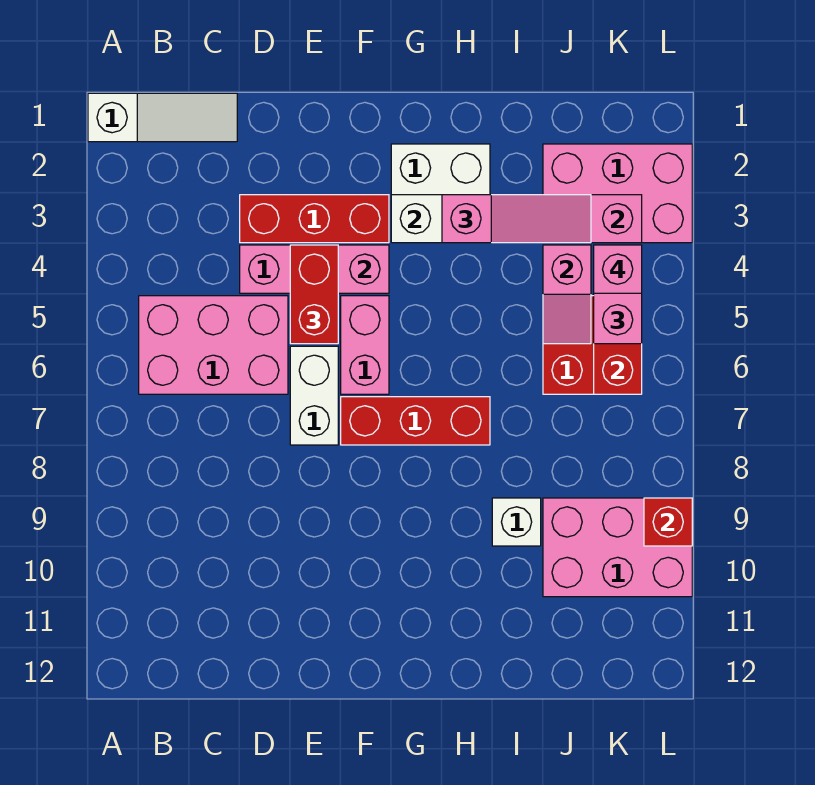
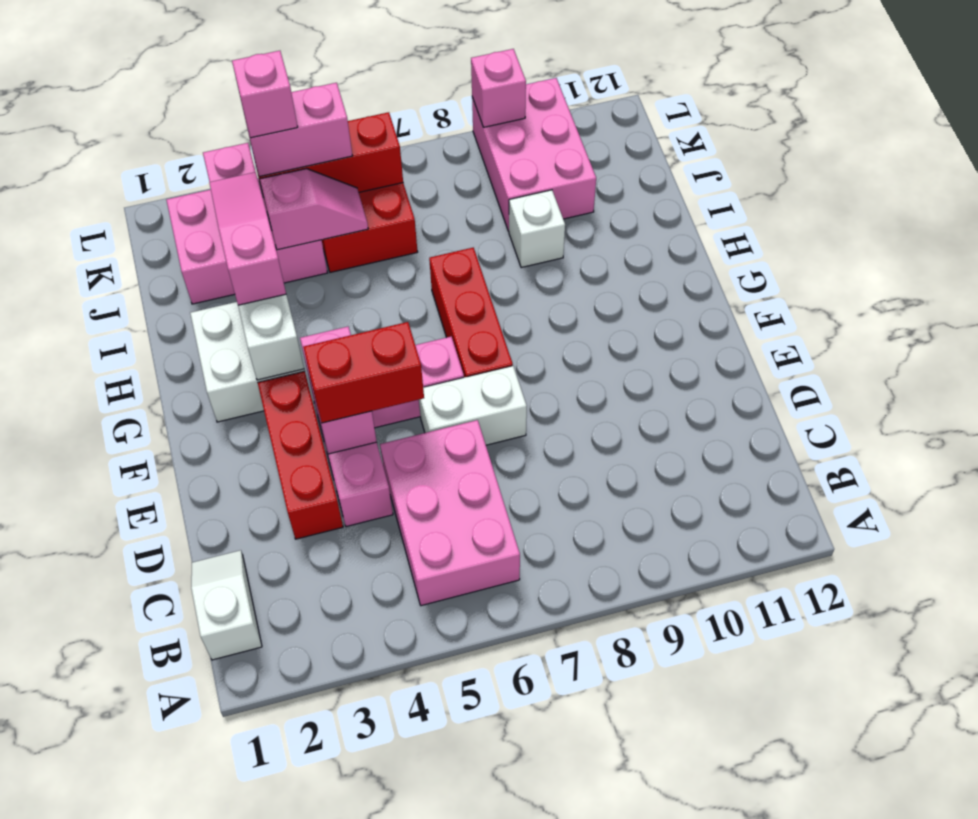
white slope A1:C1 level 1 top A -> white slope B1:C1 level 1 top B
pink brick J2:L3 level 1 -> pink brick J2:K4 level 1
red brick L9 level 2 -> pink brick L9 level 2

